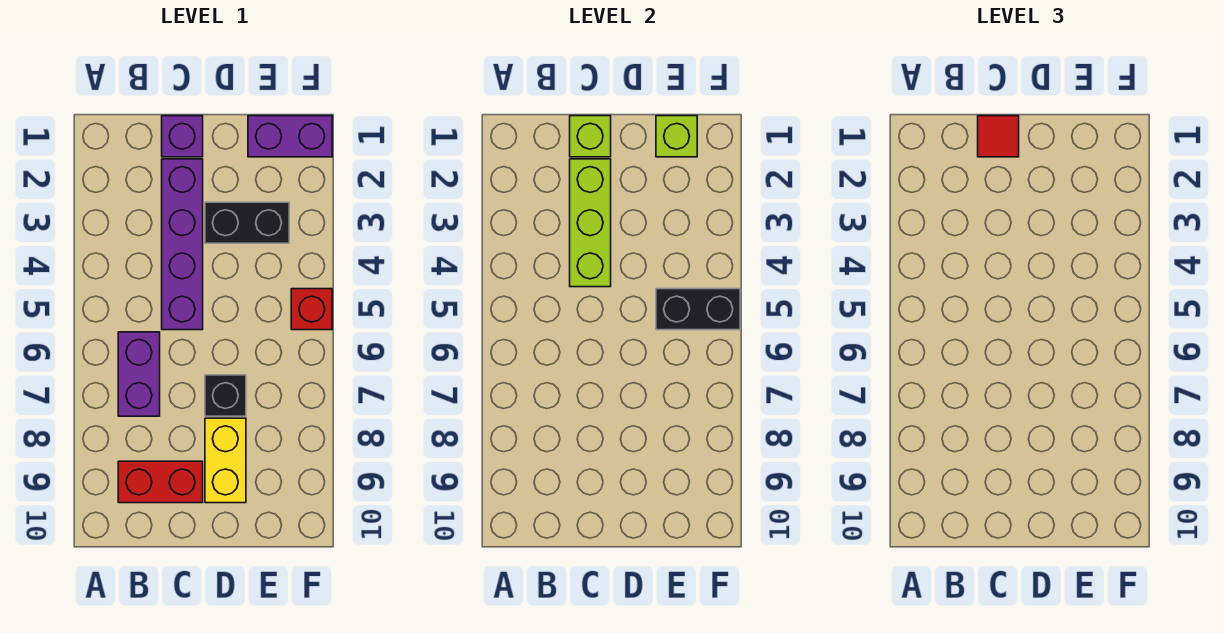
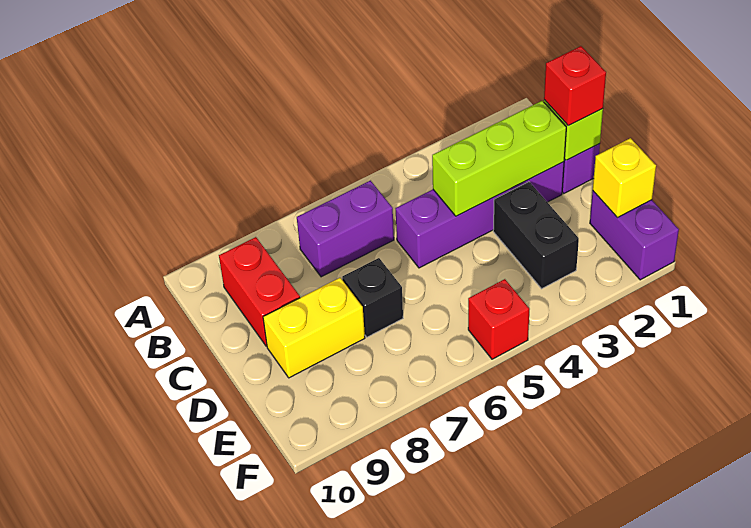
red tile C1 level 3 -> red brick C1 level 3
lime brick E1 level 2 -> yellow brick E1 level 2
black brick E5:F5 level 2 -> none

